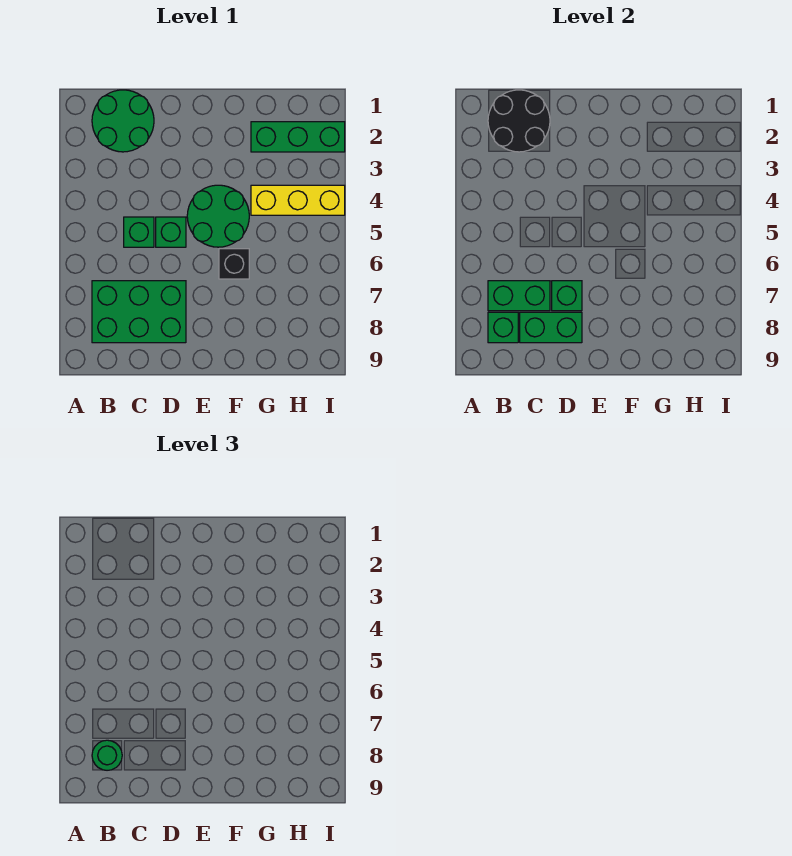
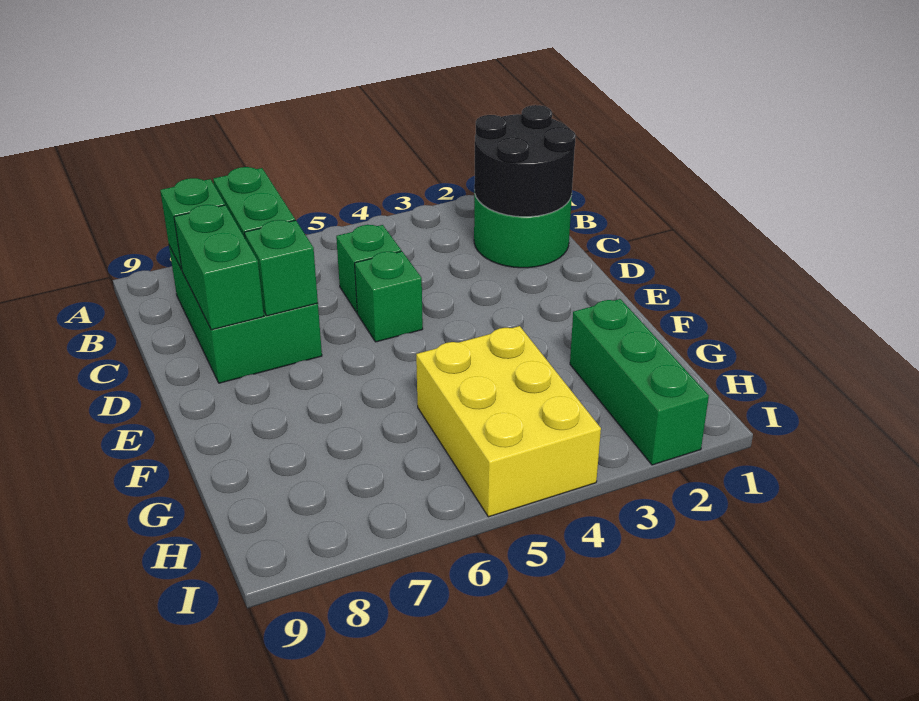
green round brick B8 level 3 -> none
green round brick E4:F5 level 1 -> none
black brick F6 level 1 -> none
yellow brick G4:I4 level 1 -> yellow brick G4:I5 level 1

